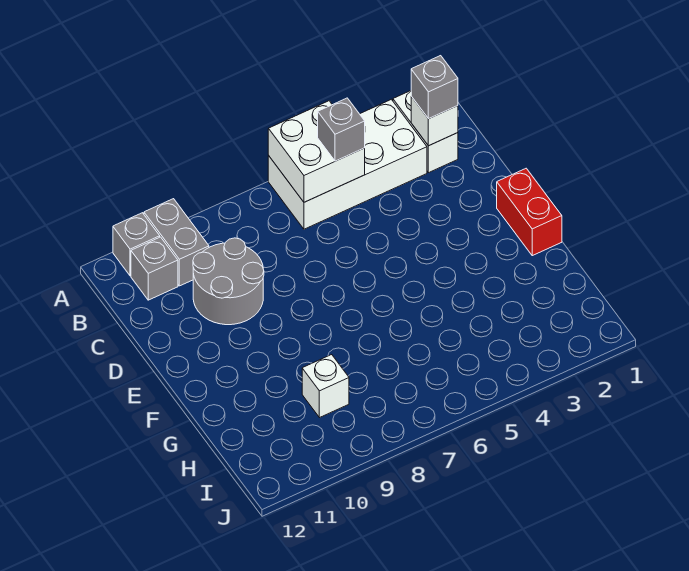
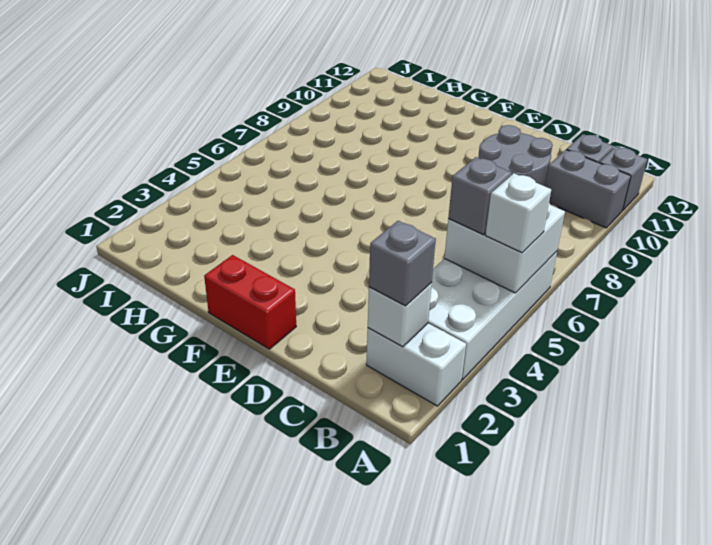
white brick H9 level 1 -> white brick A5 level 3

